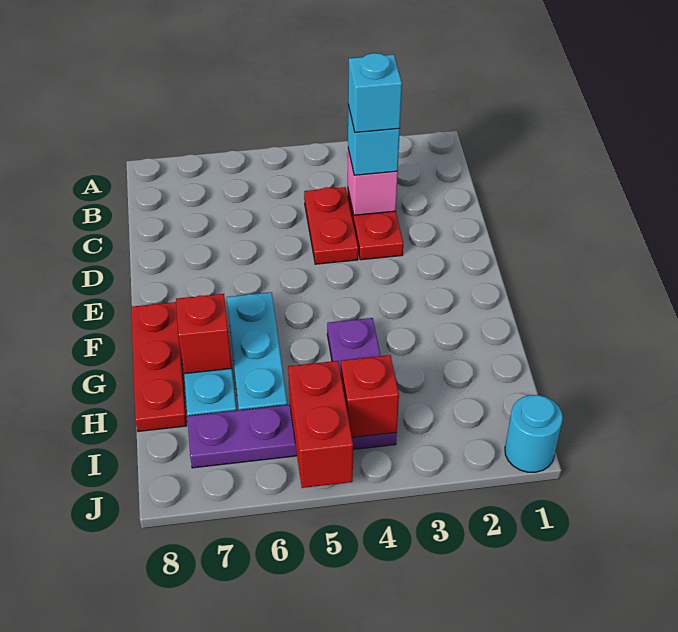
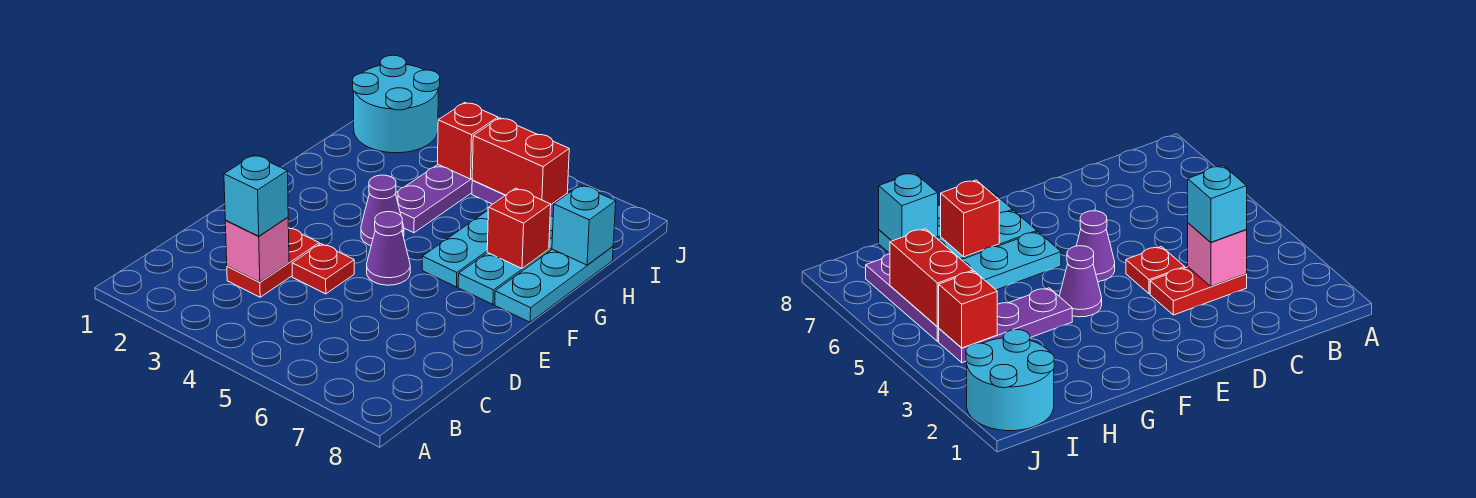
cyan brick C3 level 4 -> cyan brick H8 level 2
red plate C4:D4 level 1 -> red plate D4 level 1
none -> purple cone E5 level 1
none -> purple cone F4 level 1
red plate F8:H8 level 1 -> cyan plate F8:H8 level 1
red brick I5:J5 level 2 -> red brick I5:I6 level 2
cyan round brick J1 level 1 -> cyan round brick I1:J2 level 1

